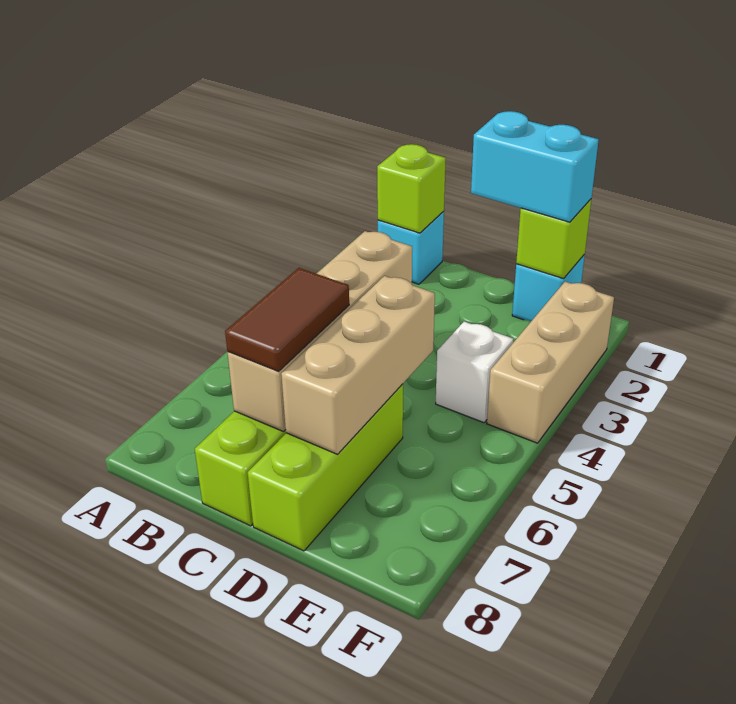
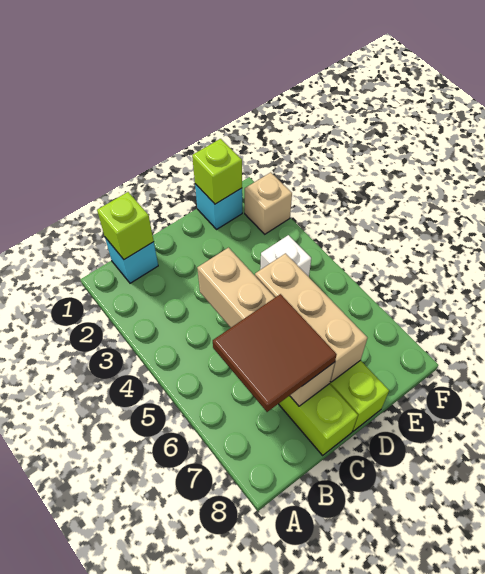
brown tile C6:C7 level 3 -> brown tile B6:C7 level 3
cyan brick D1:E1 level 3 -> none
tan brick F2:F4 level 1 -> tan brick F2 level 1

